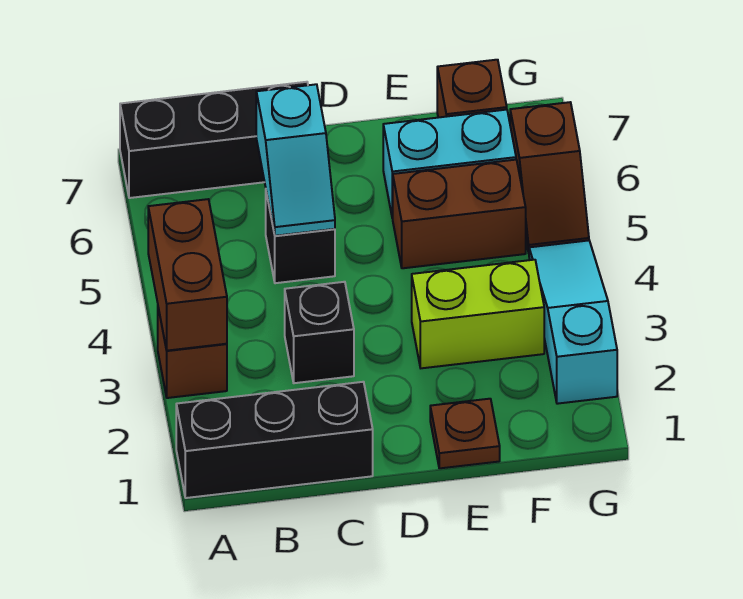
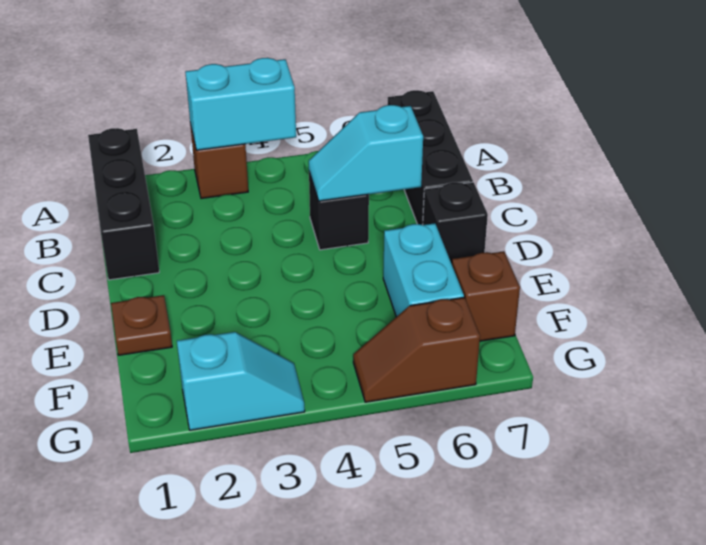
brown brick A3:A4 level 2 -> cyan brick A3:A4 level 2
black brick C3 level 1 -> black brick D7 level 1
lime brick E3:F3 level 1 -> none
brown brick E5:F5 level 1 -> none
cyan slope G2:G4 level 1 top 2 -> cyan slope G2:G3 level 1 top 2

